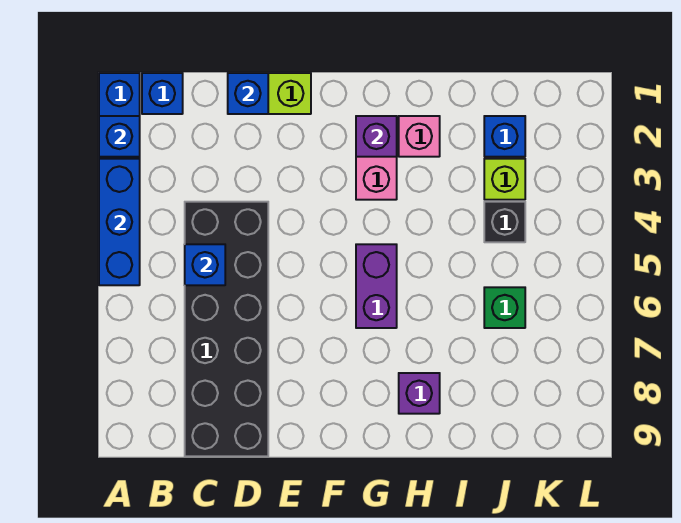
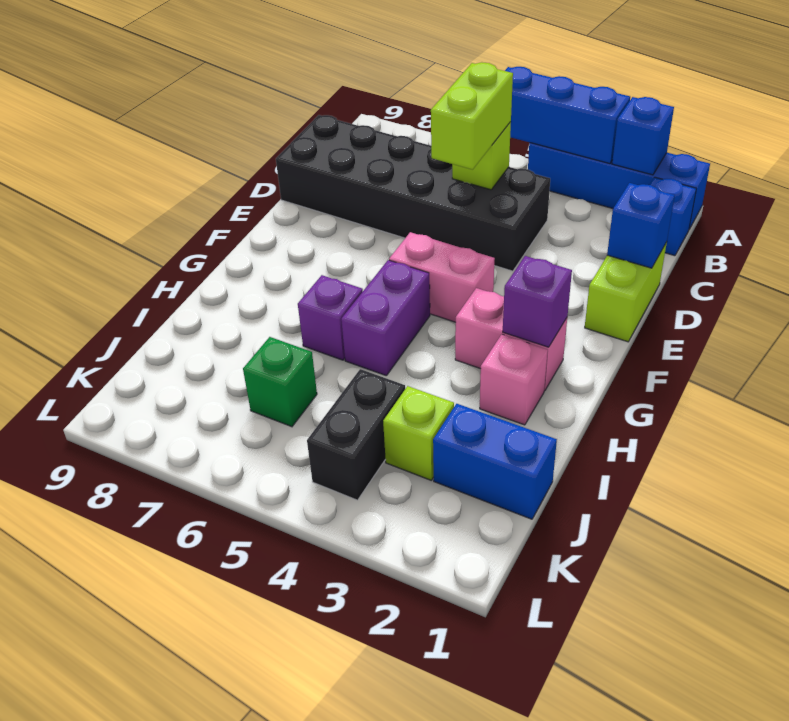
blue brick C5 level 2 -> lime brick C5 level 2
none -> lime brick C5:D5 level 3
none -> pink brick F4:F5 level 1
purple brick G5:G6 level 1 -> purple brick G5:H5 level 1
purple brick H8 level 1 -> purple brick H6 level 1
blue brick J2 level 1 -> blue brick J1:J2 level 1
black brick J4 level 1 -> black brick J4:K4 level 1

